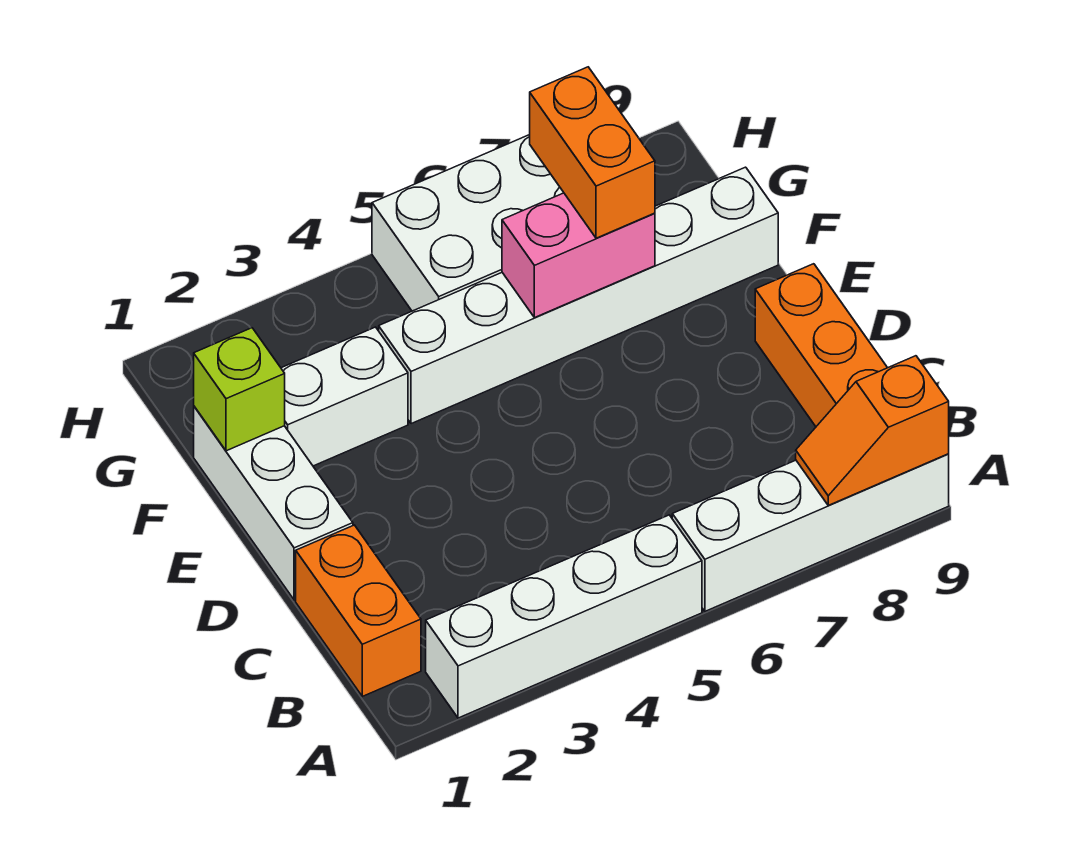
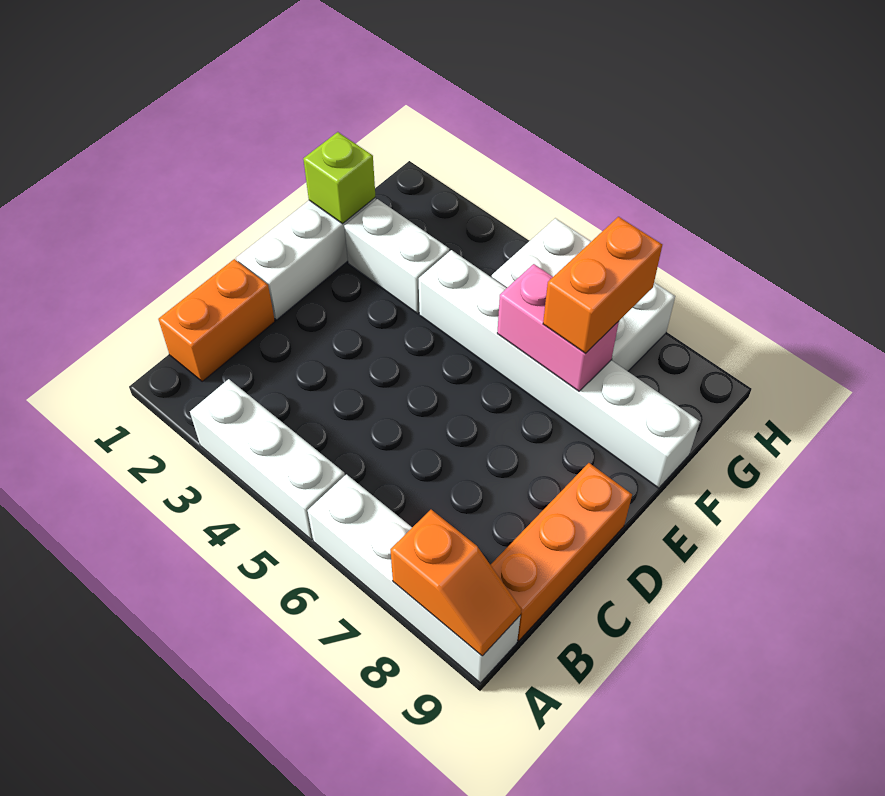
white brick A2:A5 level 1 -> white brick A3:A5 level 1
orange slope A8:A9 level 2 top 9 -> orange slope A8:A9 level 2 top 8

